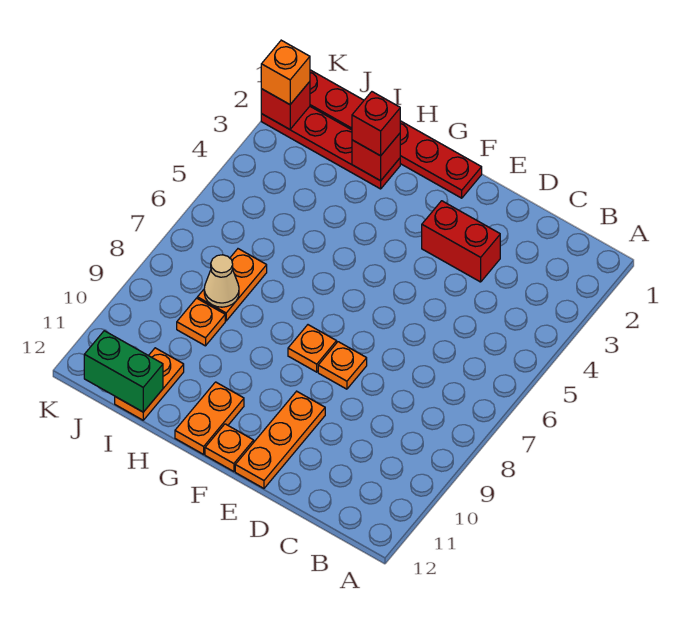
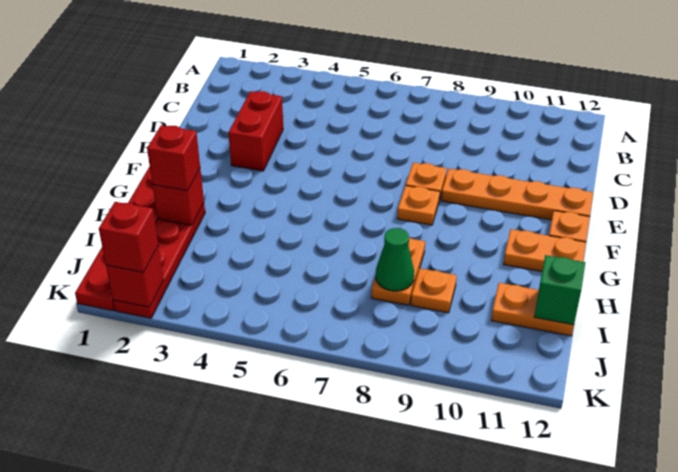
orange plate E10:E12 level 1 -> orange plate E9:E12 level 1
orange plate I7:I8 level 1 -> orange plate H8:I8 level 1
tan cone I8 level 2 -> green cone I8 level 2
green brick I12:J12 level 2 -> green brick I12 level 2
orange brick K2 level 3 -> red brick K2 level 3

